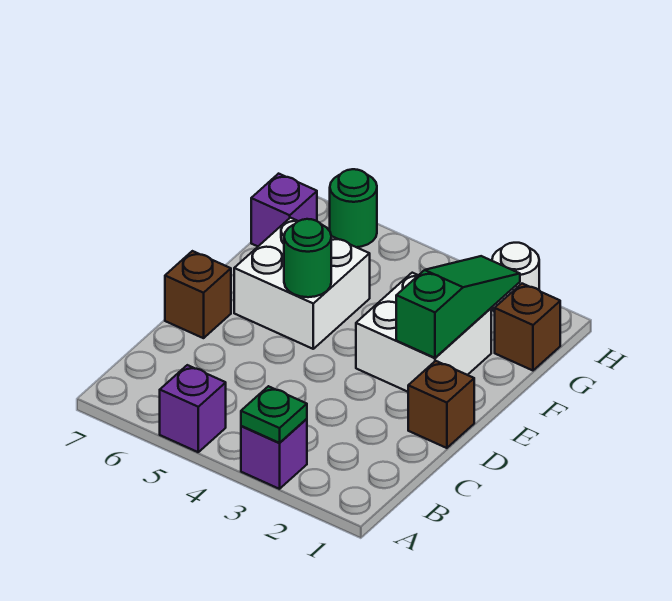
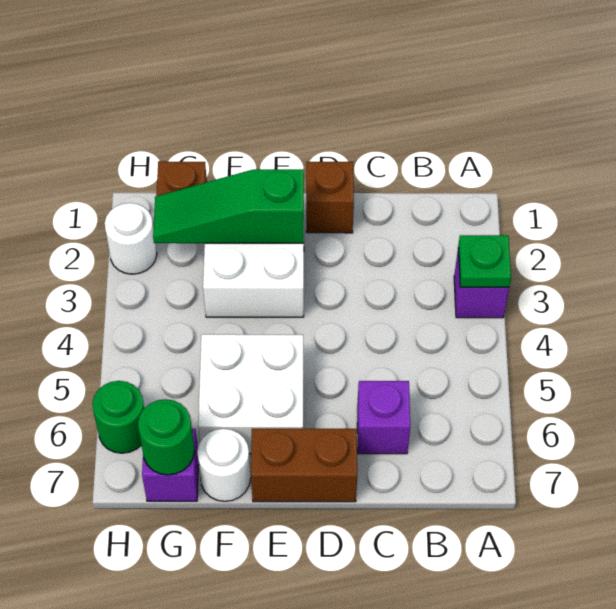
purple brick A5 level 1 -> purple brick C6 level 1
brown brick D7 level 1 -> brown brick D7:E7 level 1
green round brick E5 level 2 -> green round brick G7 level 2
none -> white round brick F7 level 1

